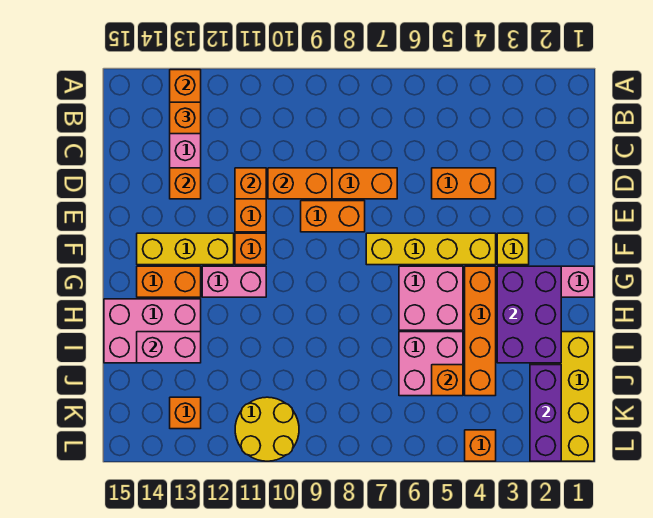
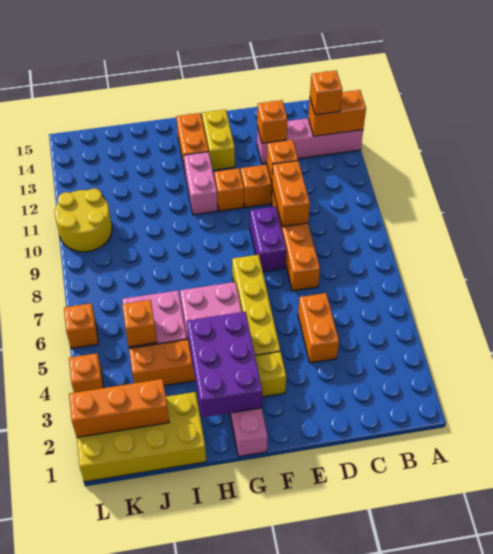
orange brick E8:E9 level 1 -> purple brick E8:E9 level 1
yellow brick F12:F14 level 1 -> yellow brick F13:F14 level 1
purple brick G2:I3 level 2 -> purple brick G2:H4 level 2
pink brick H13:I15 level 1 -> none
pink brick I13:I14 level 2 -> none
purple brick J2:L2 level 2 -> orange brick J2:L2 level 2
orange brick K13 level 1 -> orange brick L6 level 1

